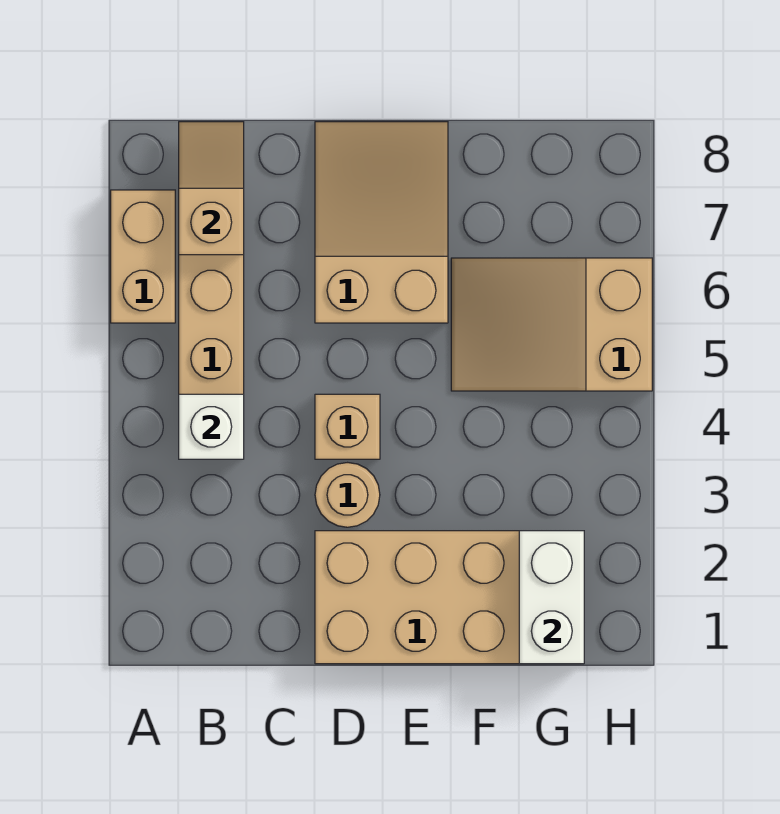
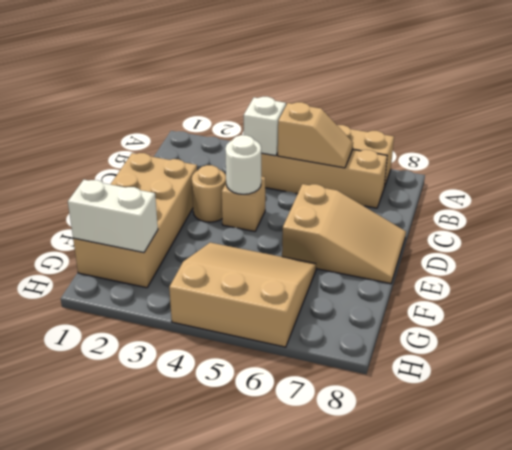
tan slope B7:B8 level 2 top 7 -> tan slope B5:B6 level 2 top 5
none -> white round brick D4 level 2
tan slope F5:H6 level 1 top H -> tan slope F4:H6 level 1 top H

